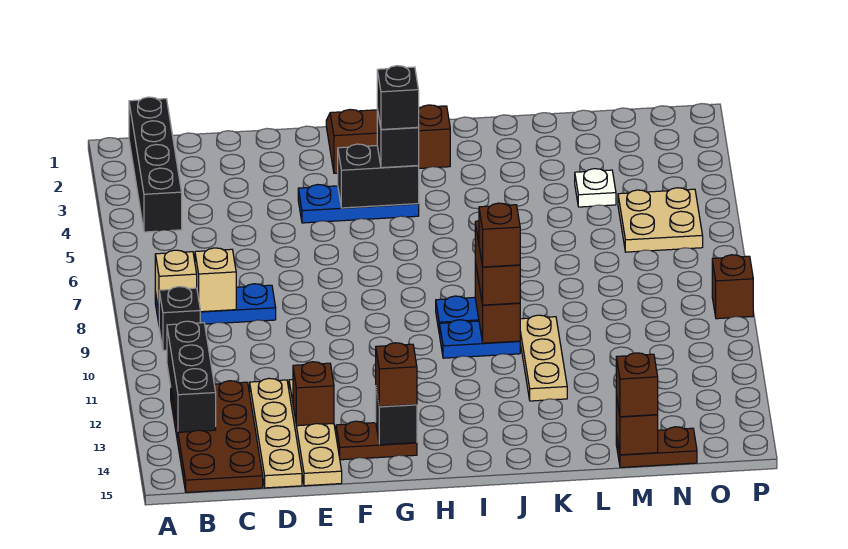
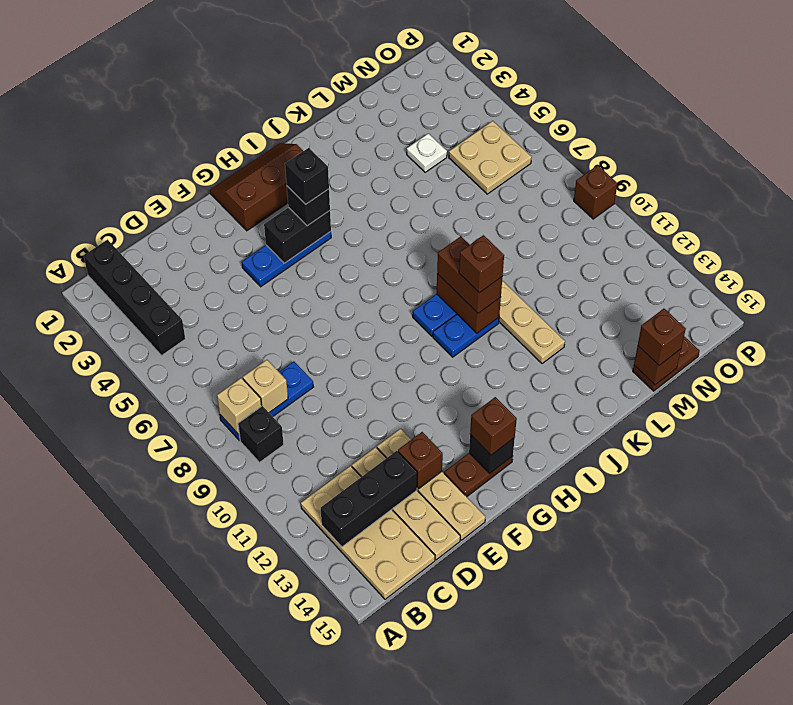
black brick B11:B13 level 2 -> black brick B13:D13 level 2
brown plate B12:C15 level 1 -> tan plate B12:C15 level 1

